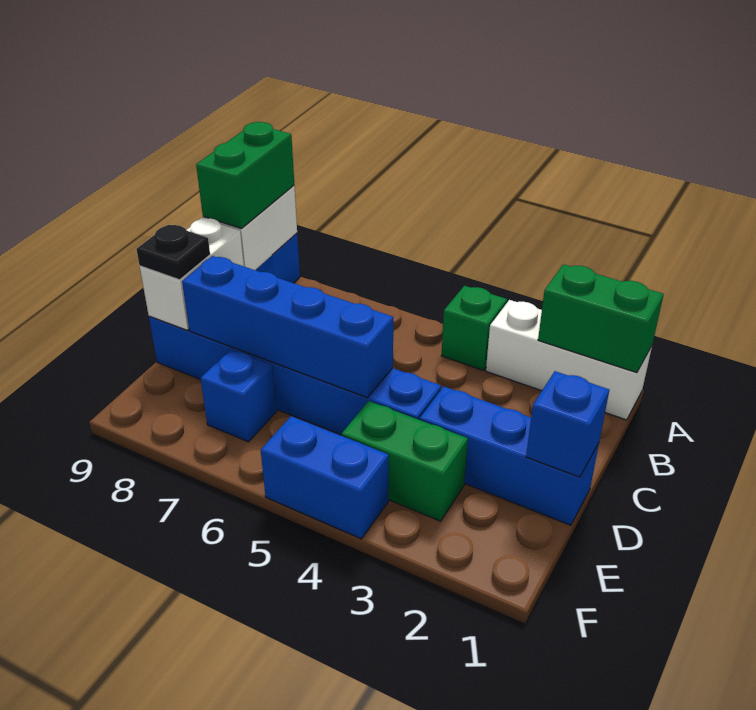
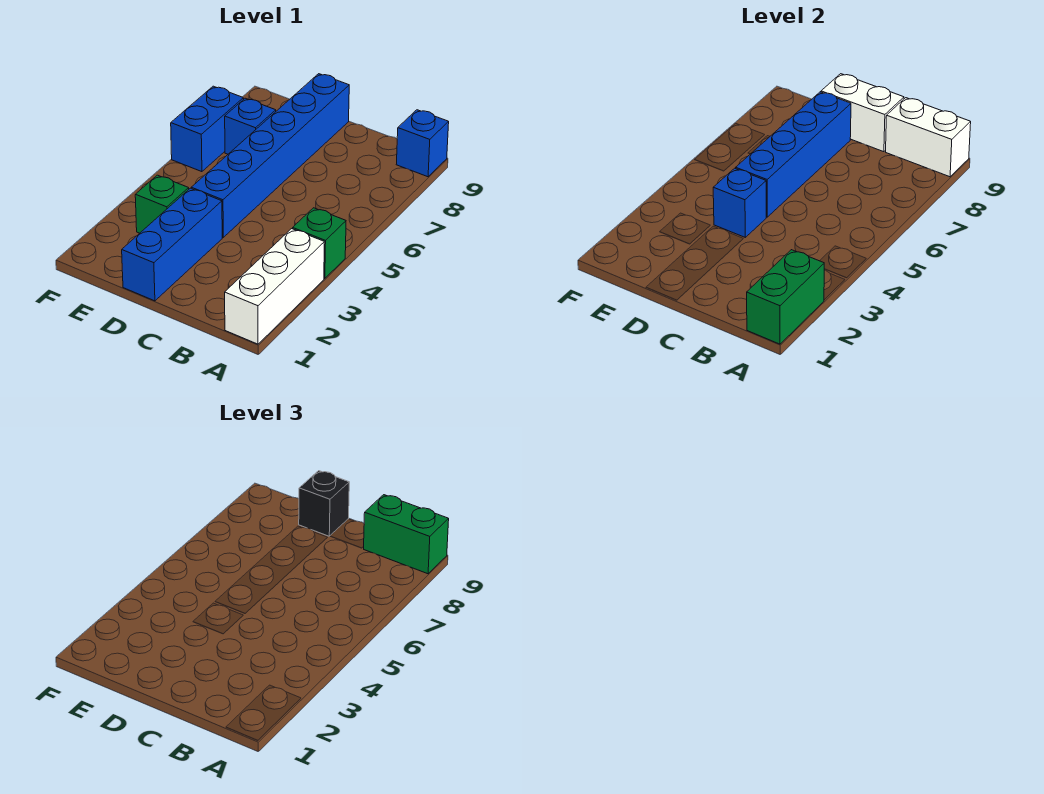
blue brick D1 level 2 -> blue brick D4 level 2
black plate D9 level 3 -> black brick D9 level 3
green brick E3:E4 level 1 -> green brick E3 level 1
blue brick F4:F5 level 1 -> blue brick F6:F7 level 1

